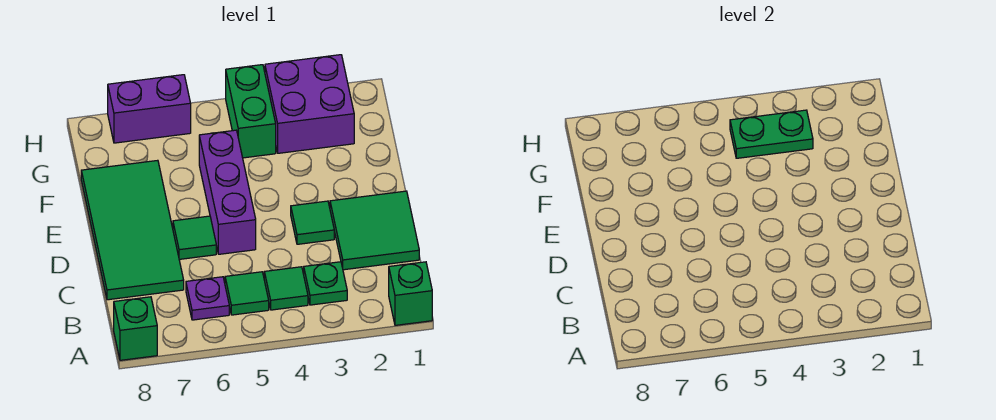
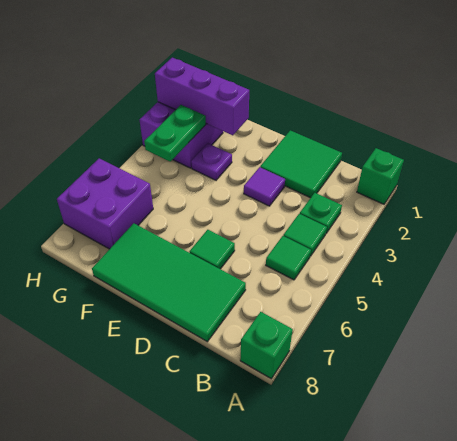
purple plate B6 level 1 -> purple plate F3 level 1
green tile D3 level 1 -> purple tile D3 level 1
purple brick D5:F5 level 1 -> purple brick F2:H2 level 2
green brick G4:H4 level 1 -> none
purple brick H6:H7 level 1 -> purple brick G6:H7 level 1

